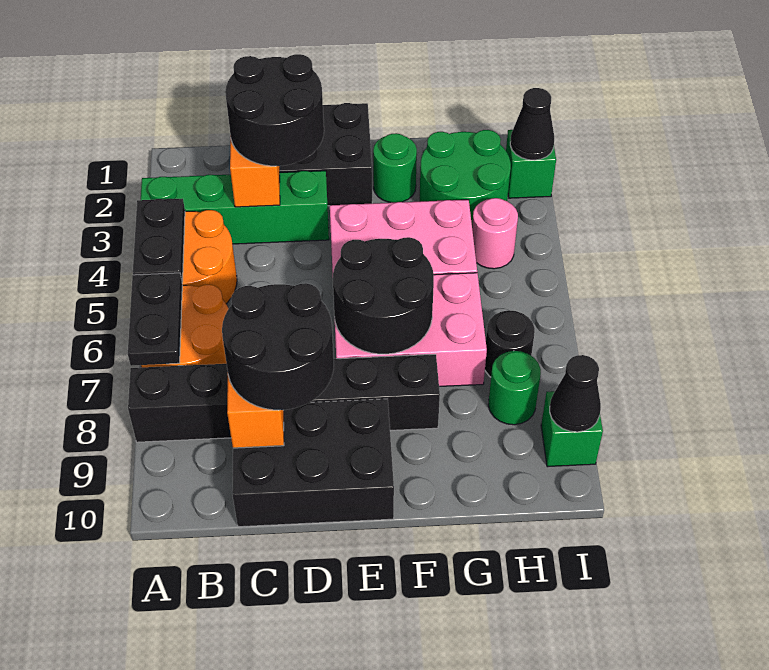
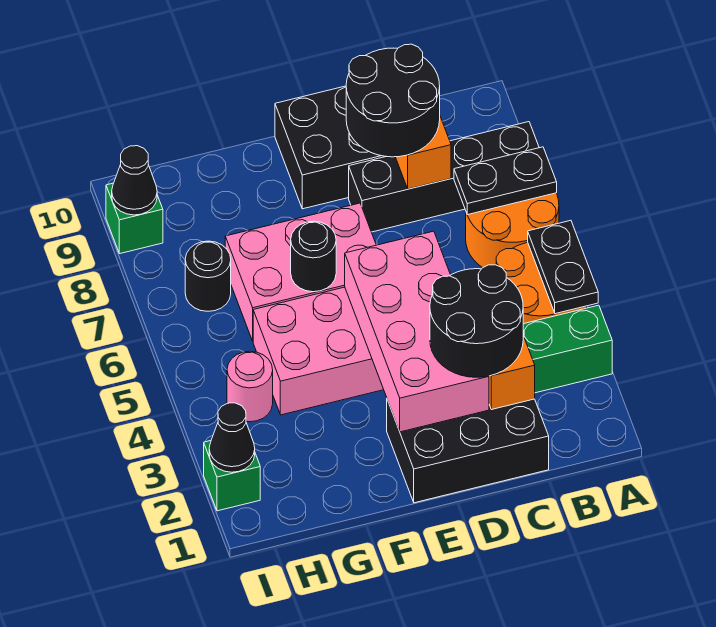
black plate A6:A7 level 2 -> black plate A7:B7 level 2
black brick A8:F8 level 1 -> black brick A8:D8 level 1
none -> pink brick D2:E5 level 2
black round brick E6:F7 level 2 -> black round brick F6 level 2
green round brick F2 level 1 -> none
green round brick G2:H3 level 1 -> none
green round brick H8 level 1 -> none

